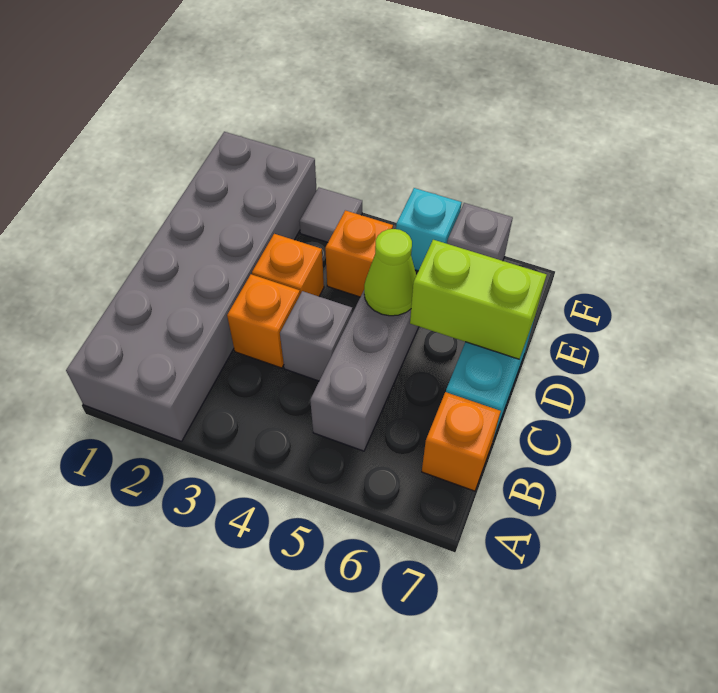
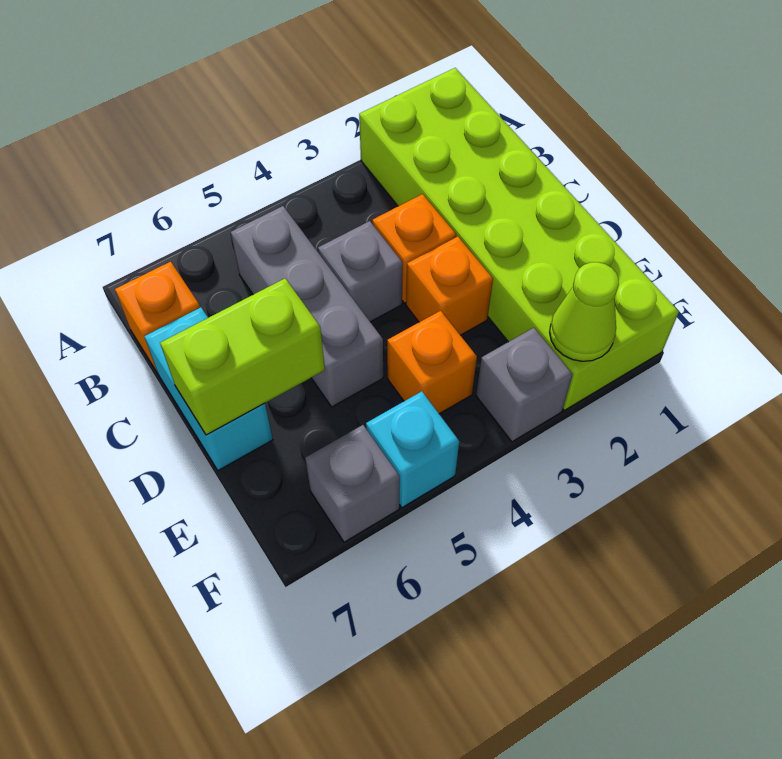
grey brick A1:F2 level 1 -> lime brick A1:F2 level 1
lime cone D5 level 2 -> lime cone F2 level 2
grey tile F3 level 1 -> grey brick F3 level 1

